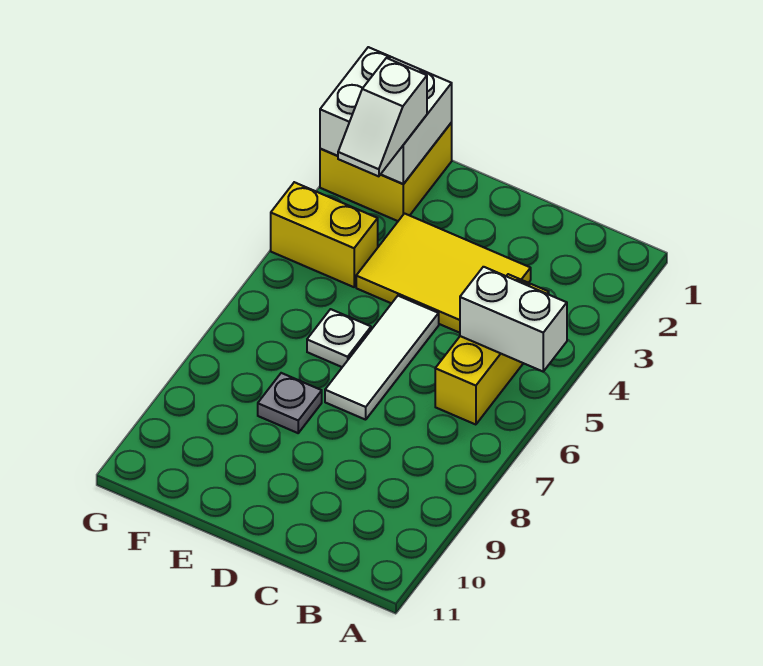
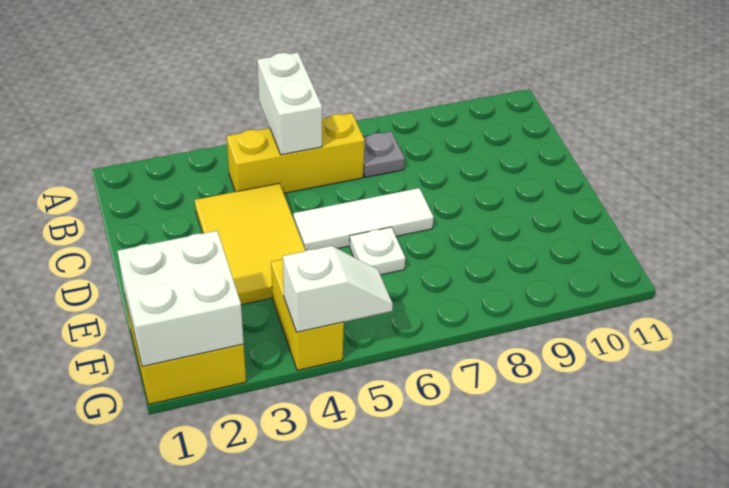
grey plate E8 level 1 -> grey plate B7 level 1
white slope F2:F3 level 3 top 2 -> white slope G4:G5 level 2 top 4

